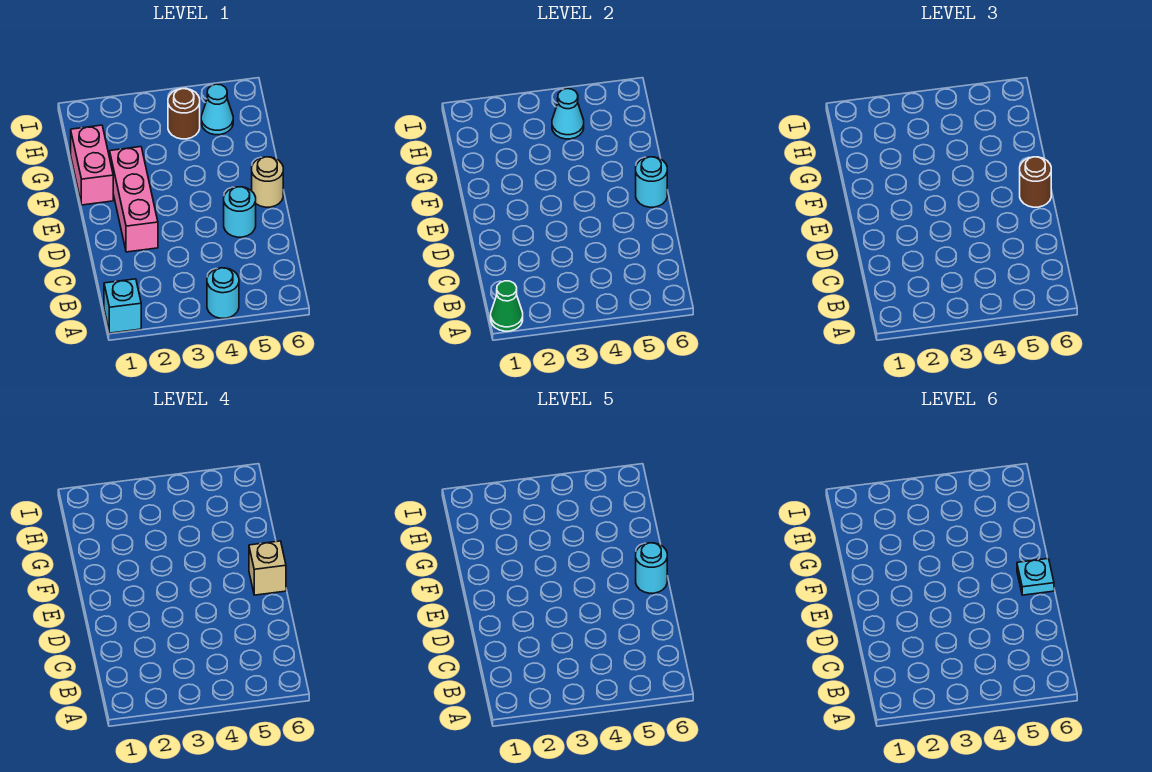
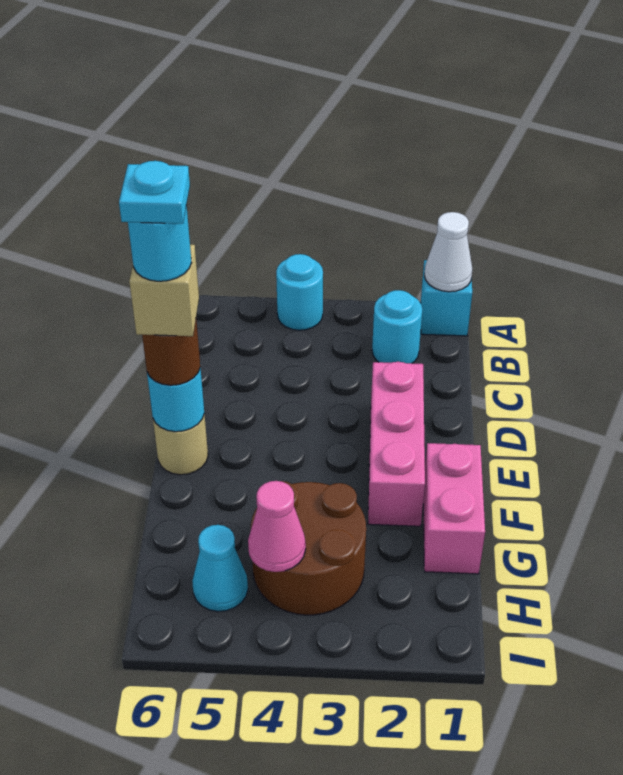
green cone A1 level 2 -> white cone A1 level 2
cyan round brick D5 level 1 -> cyan round brick B2 level 1
brown round brick H4 level 1 -> brown round brick G3:H4 level 1
cyan cone H4 level 2 -> pink cone H4 level 2

